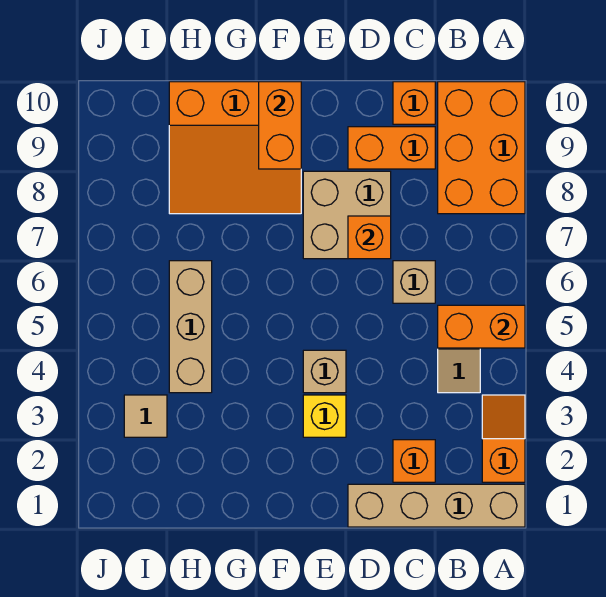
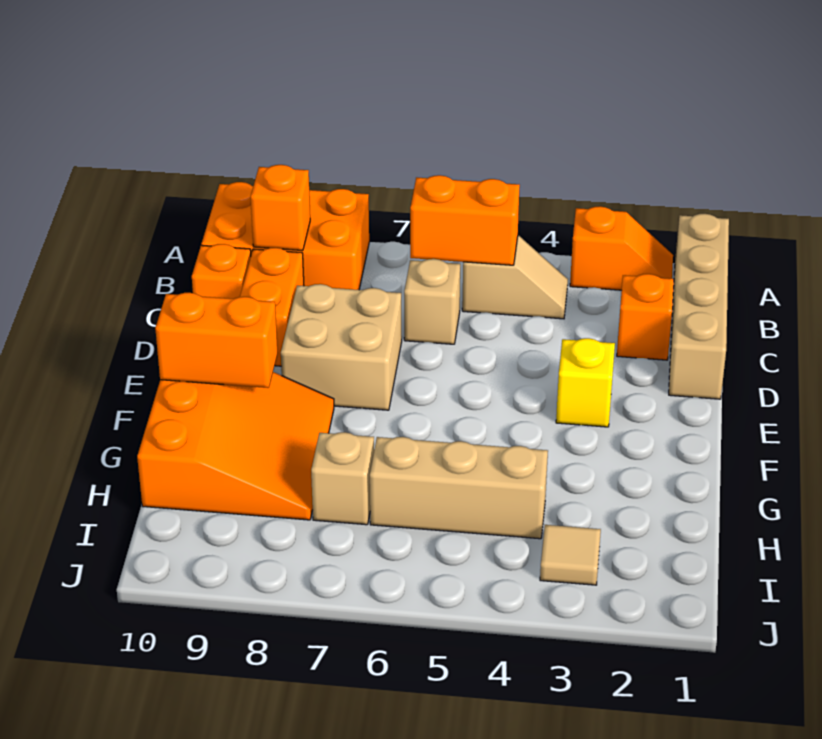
orange slope A2:A3 level 1 top 2 -> orange slope A2:A3 level 1 top 3
orange brick A5:B5 level 2 -> orange brick B5:B6 level 2
orange brick D7 level 2 -> orange brick B9 level 2
tan brick E4 level 1 -> tan brick H7 level 1

